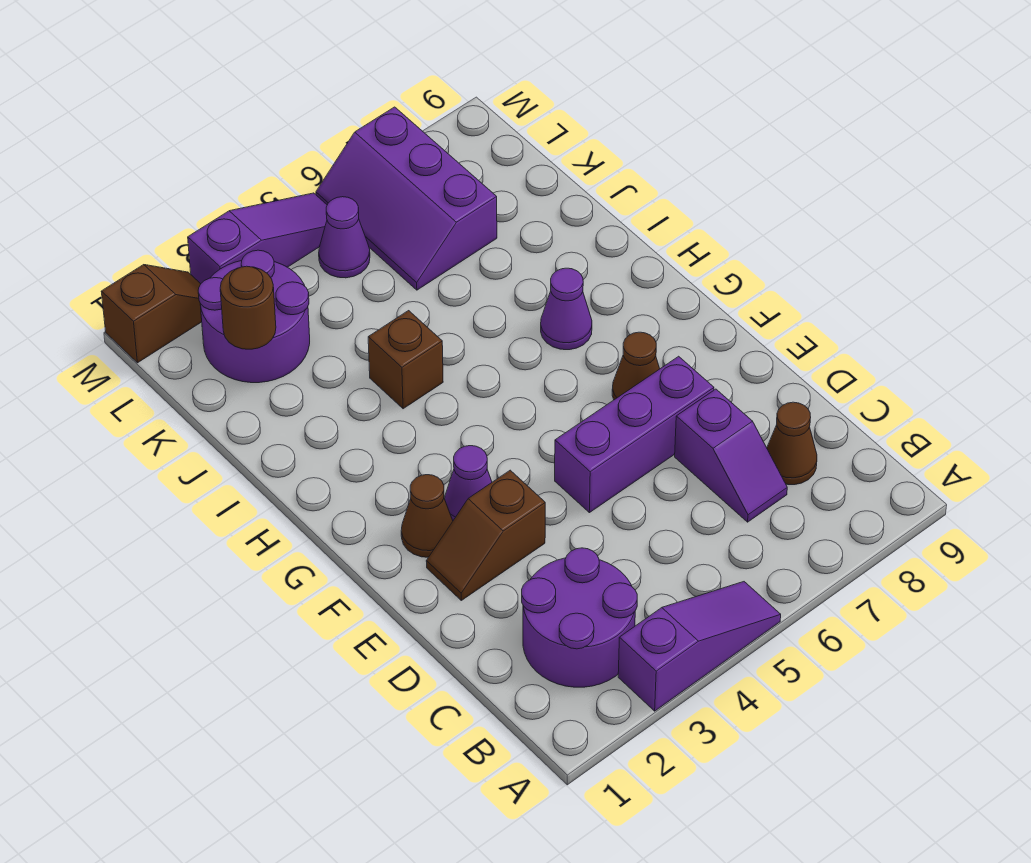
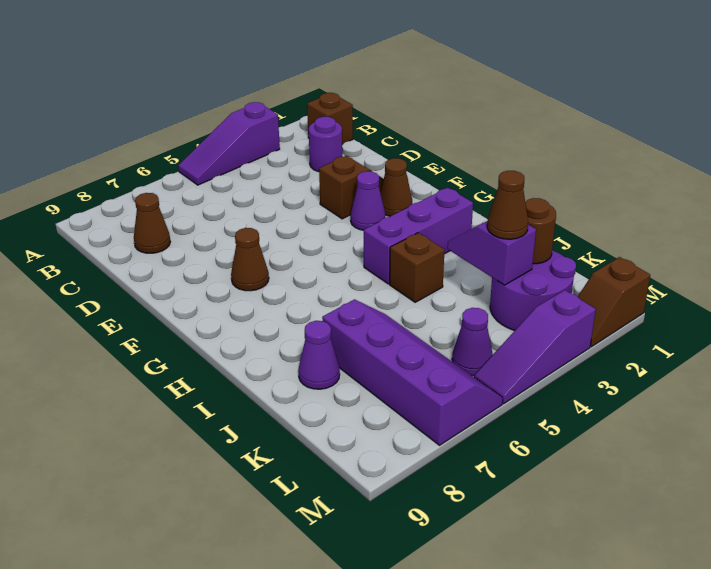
none -> brown brick B1 level 1
purple round brick B2:C3 level 1 -> purple round brick C2 level 1
purple slope C7:D7 level 1 top D -> purple slope J3:K3 level 2 top K
purple brick E5:E7 level 1 -> purple brick H2:H4 level 1
purple cone H7 level 1 -> purple cone J8 level 1
none -> brown cone K3 level 3
purple slope K6:M7 level 1 top 7 -> purple slope J6:M7 level 1 top 7

